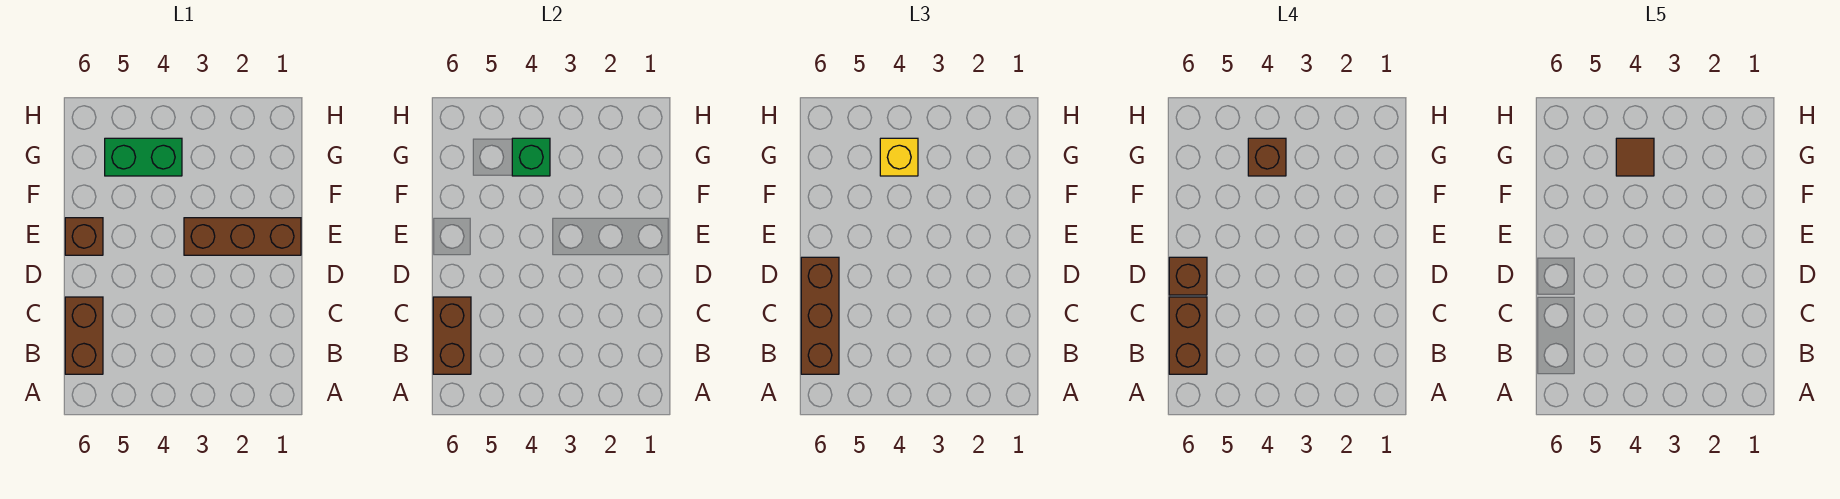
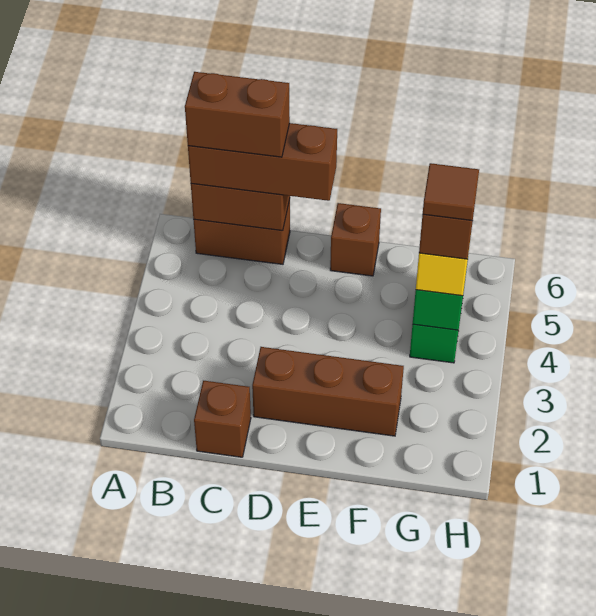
brown brick D6 level 4 -> brown brick C1 level 1
brown brick E1:E3 level 1 -> brown brick D2:F2 level 1

